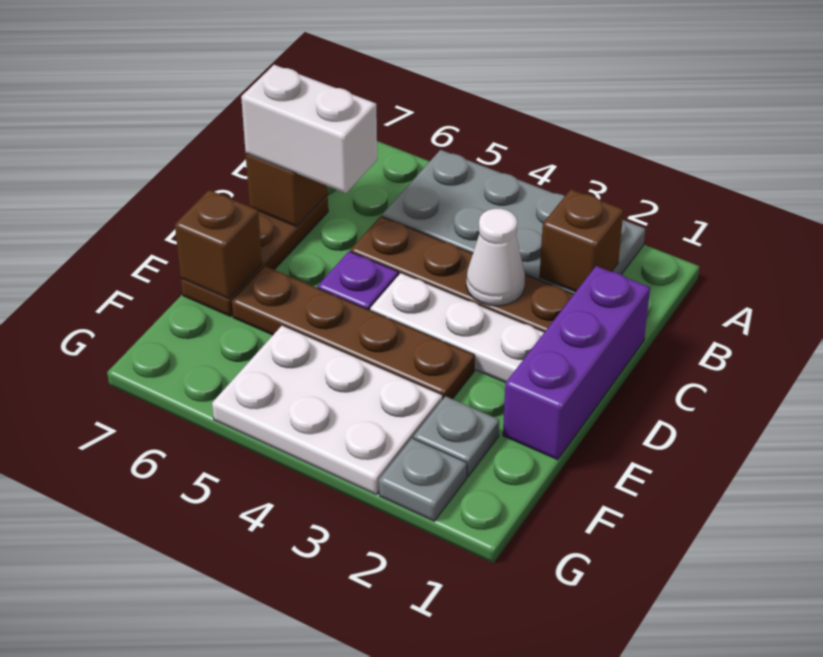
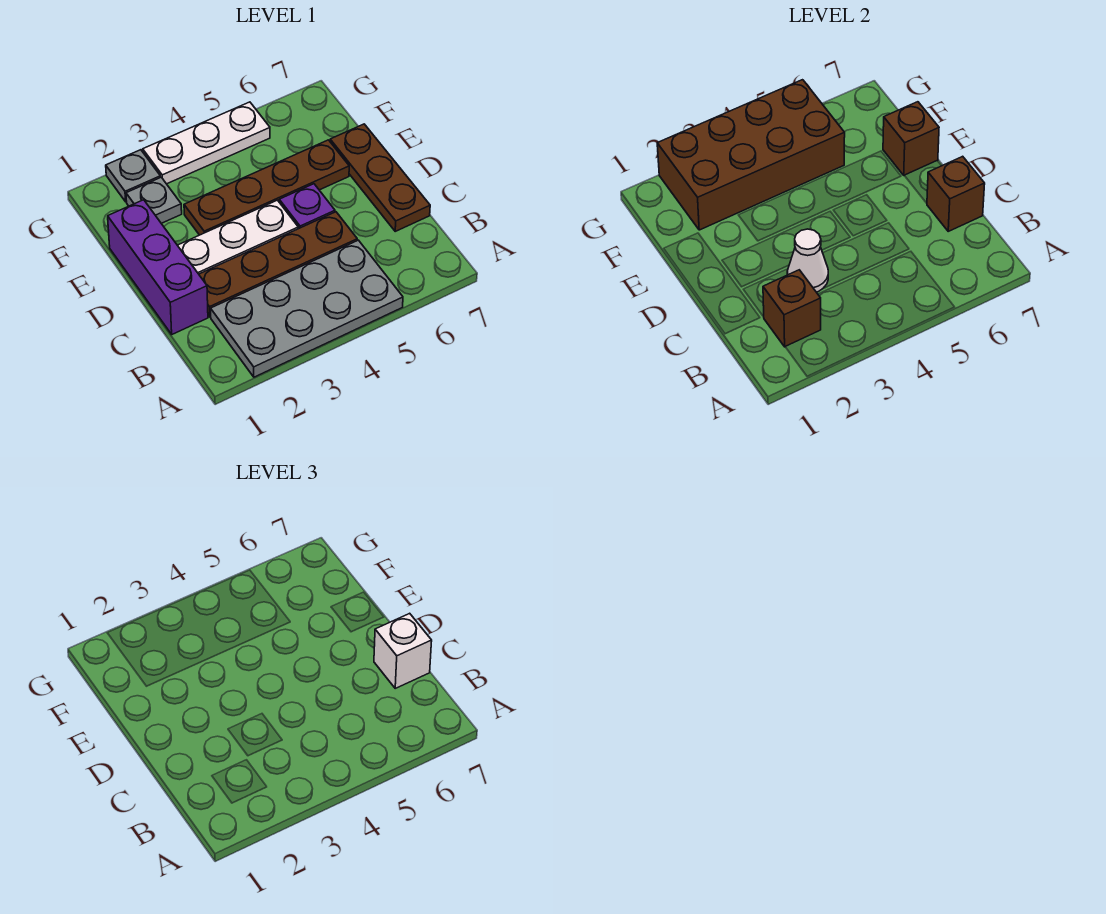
white brick C6:C7 level 3 -> white brick C7 level 3
none -> brown brick F2:G5 level 2
white plate F3:G5 level 1 -> white plate G3:G5 level 1

